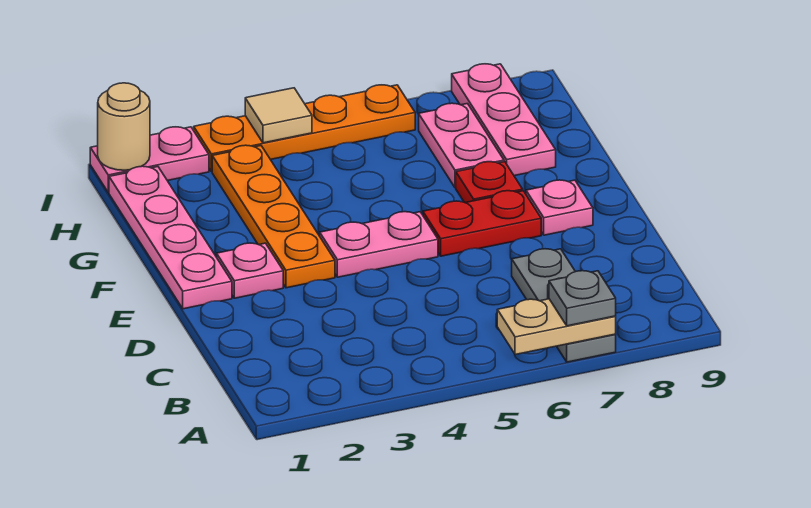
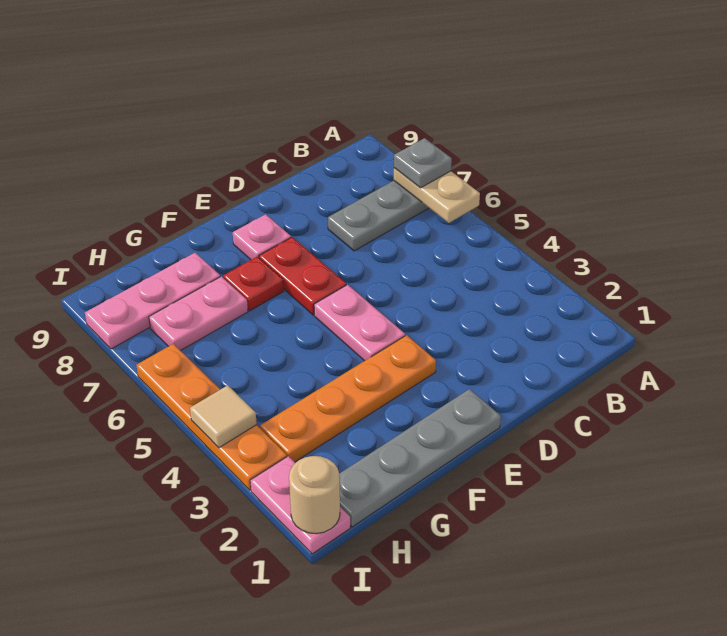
pink plate E1:H1 level 1 -> grey plate E1:H1 level 1
pink plate E2 level 1 -> none

